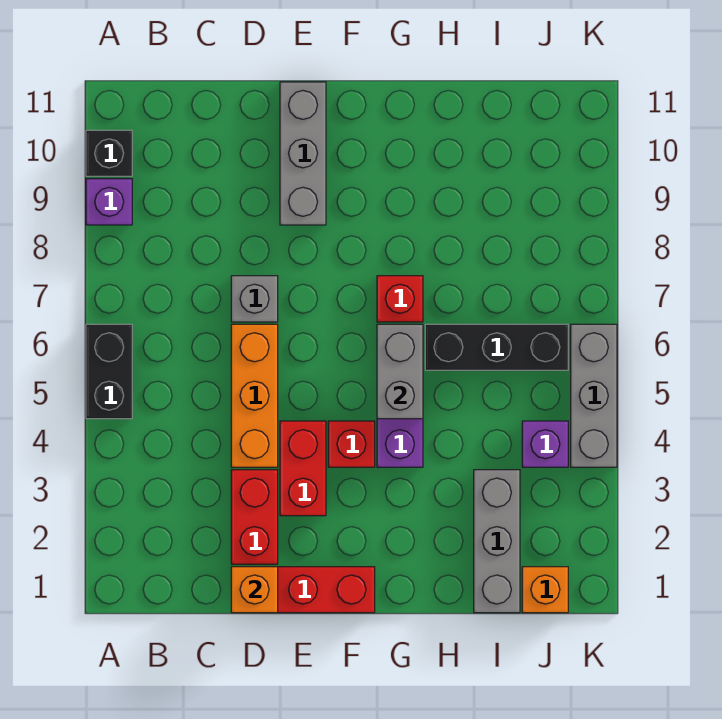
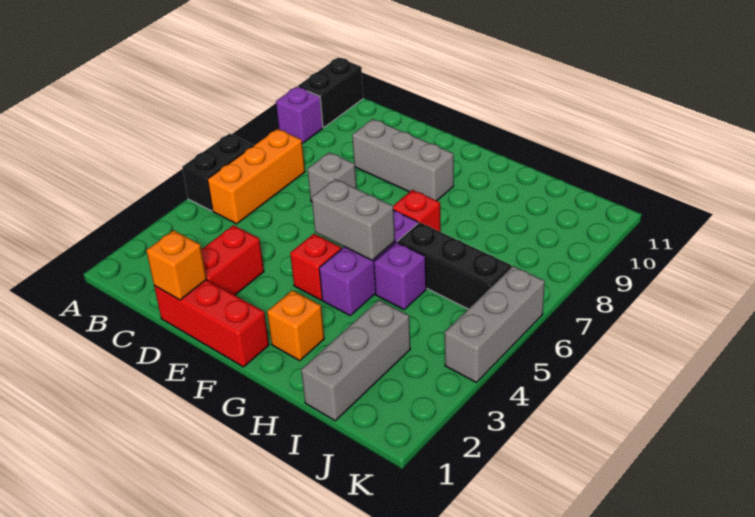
black brick A10 level 1 -> black brick A10:A11 level 1
orange brick D4:D6 level 1 -> orange brick B5:B7 level 1
red brick E3:E4 level 1 -> none
grey brick E9:E11 level 1 -> grey brick D9:F9 level 1
grey brick G5:G6 level 2 -> grey brick F5:G5 level 2
orange brick J1 level 1 -> orange brick G2 level 1
purple brick J4 level 1 -> purple brick H5 level 1

